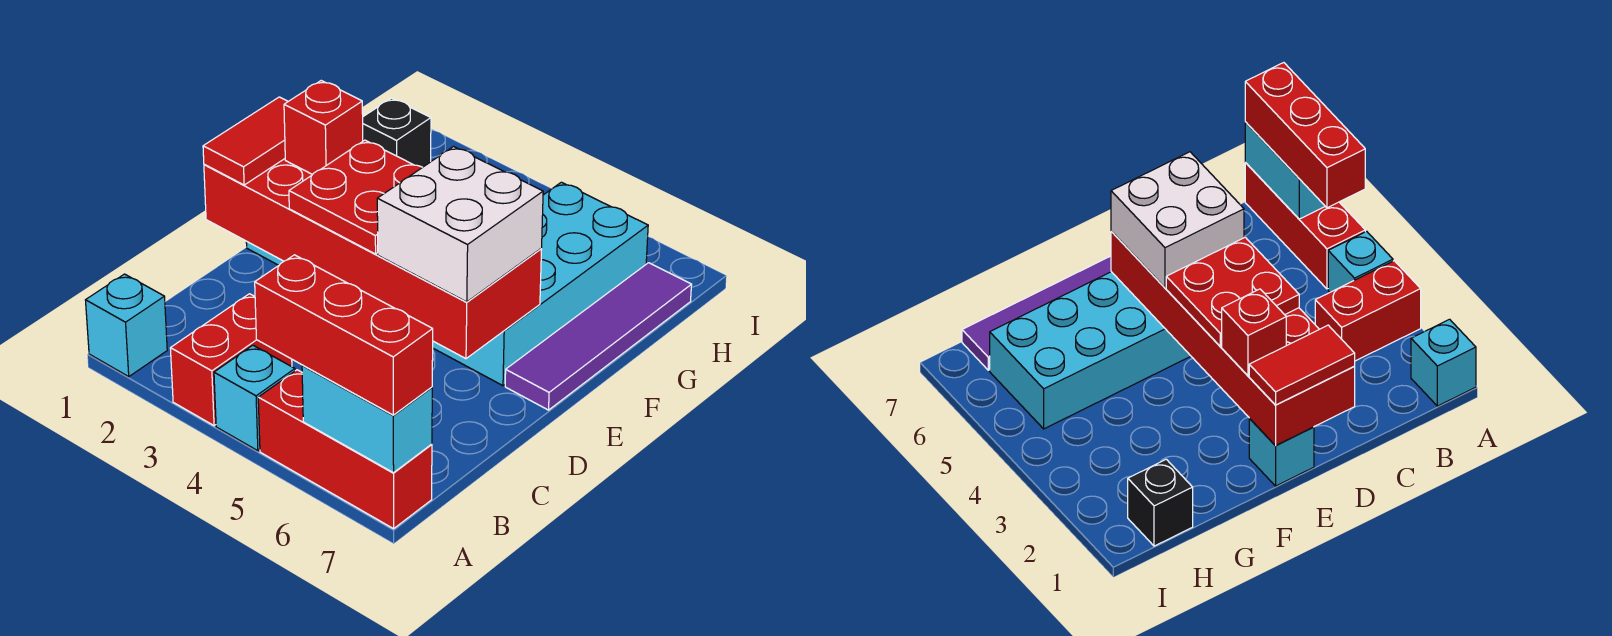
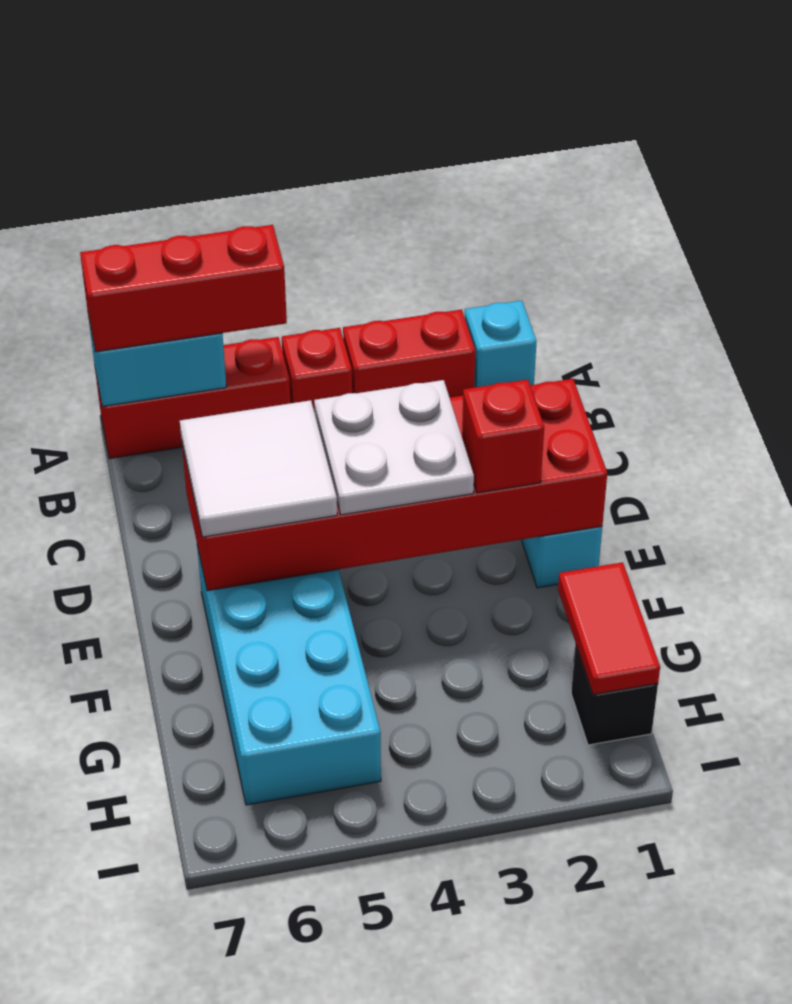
red brick A3:B3 level 1 -> red brick A2:A3 level 1
cyan brick A4 level 1 -> red brick A4 level 1
red tile D1:E1 level 3 -> red tile G1:H1 level 2
red plate D3:E4 level 3 -> white plate D3:E4 level 3
white brick D5:E6 level 3 -> white tile D5:E6 level 3
purple tile E7:H7 level 1 -> none

